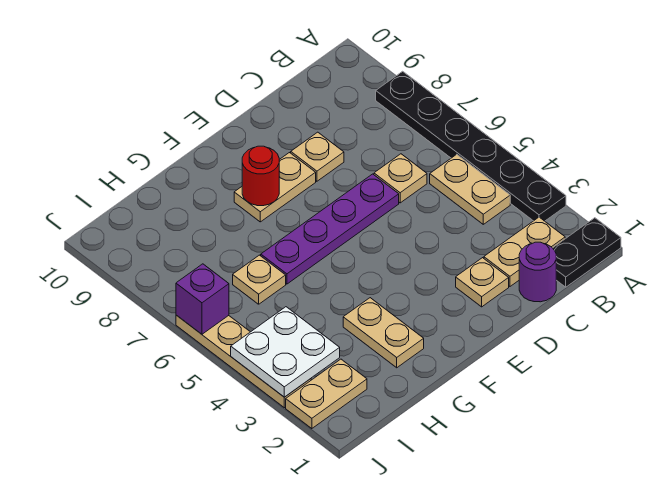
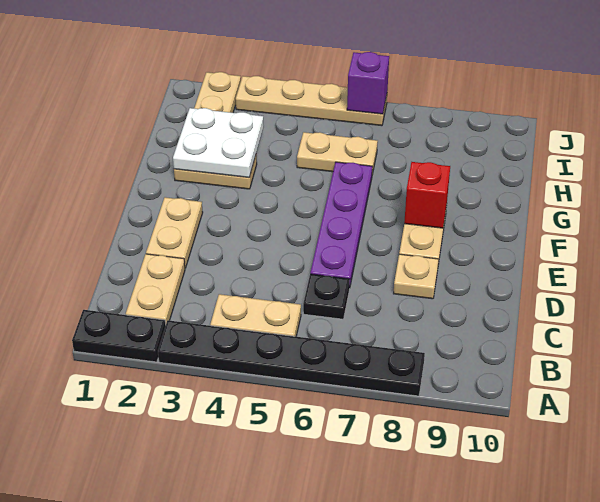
black plate A1:B1 level 1 -> black plate A1:A2 level 1
purple round brick C1 level 1 -> none
tan plate C6 level 1 -> black plate C6 level 1
tan plate D2 level 1 -> tan plate D2:E2 level 1
red round brick F8 level 2 -> red brick F8 level 2
tan plate H6 level 1 -> tan plate H5:H6 level 1
white plate I3:J4 level 2 -> white plate G2:H3 level 2

